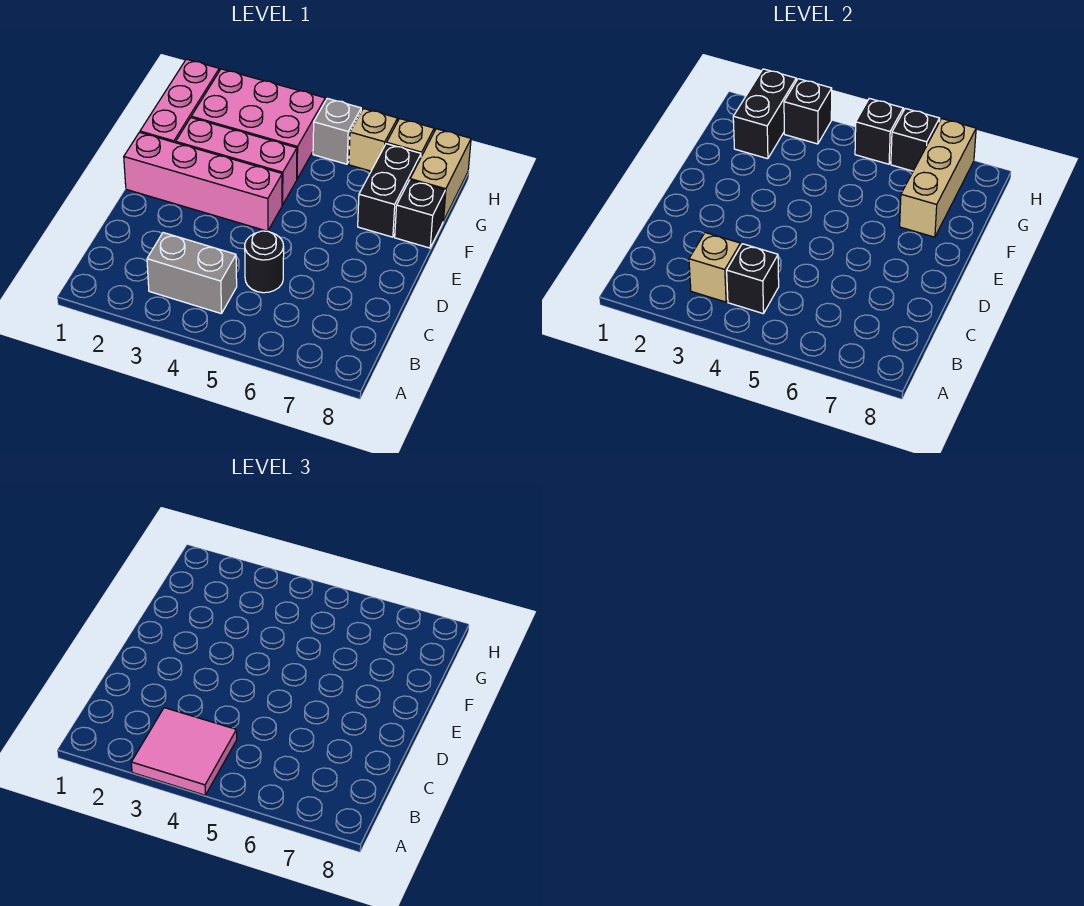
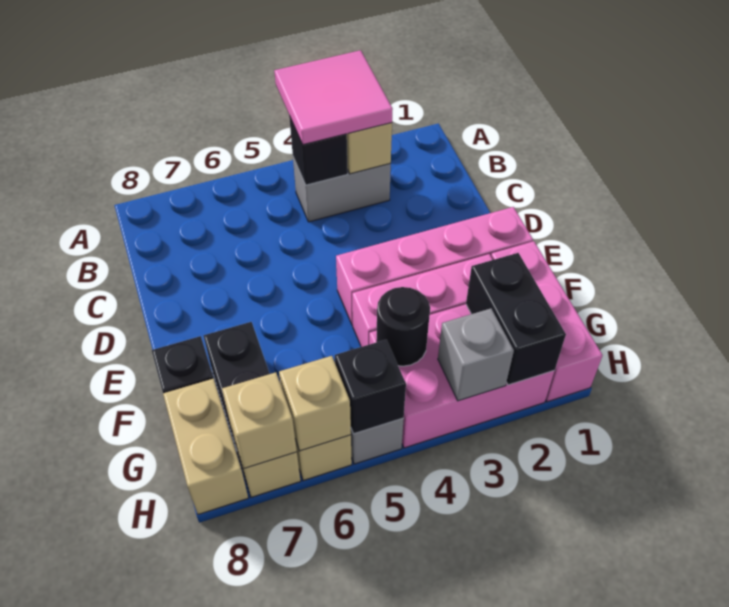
black round brick C5 level 1 -> black round brick G4 level 2
tan brick F7:H7 level 2 -> tan brick H7 level 2
black brick H3 level 2 -> grey brick H3 level 2
black brick H6 level 2 -> tan brick H6 level 2

